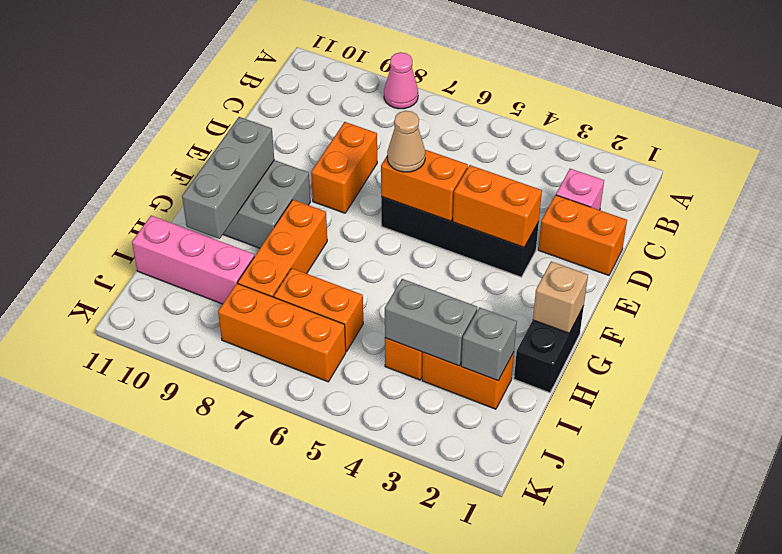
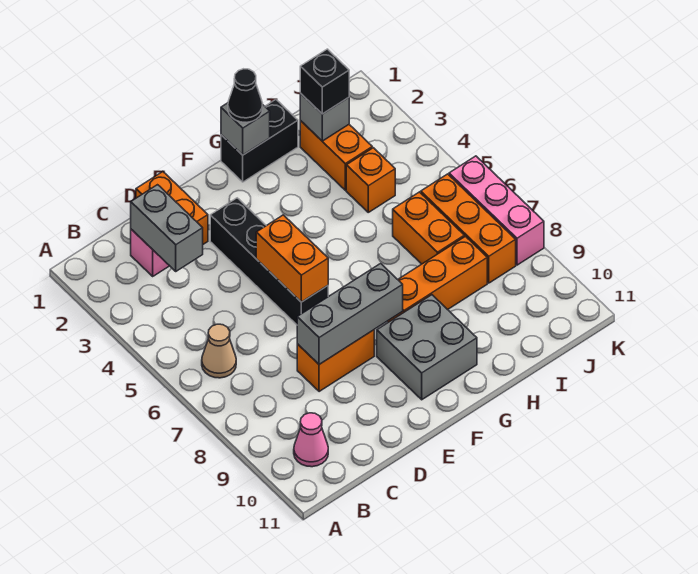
pink cone A8 level 1 -> pink cone B10 level 1
orange brick E3:E4 level 2 -> none
tan cone E6 level 3 -> tan cone B6 level 1
grey brick F10:H10 level 2 -> grey brick D8:F8 level 2
tan brick G1 level 2 -> grey brick G1 level 2
none -> black cone G1 level 3
none -> black brick I2 level 3
grey brick I3:I4 level 2 -> grey brick C2:C3 level 2
pink brick I9:I11 level 1 -> pink brick K6:K8 level 1

